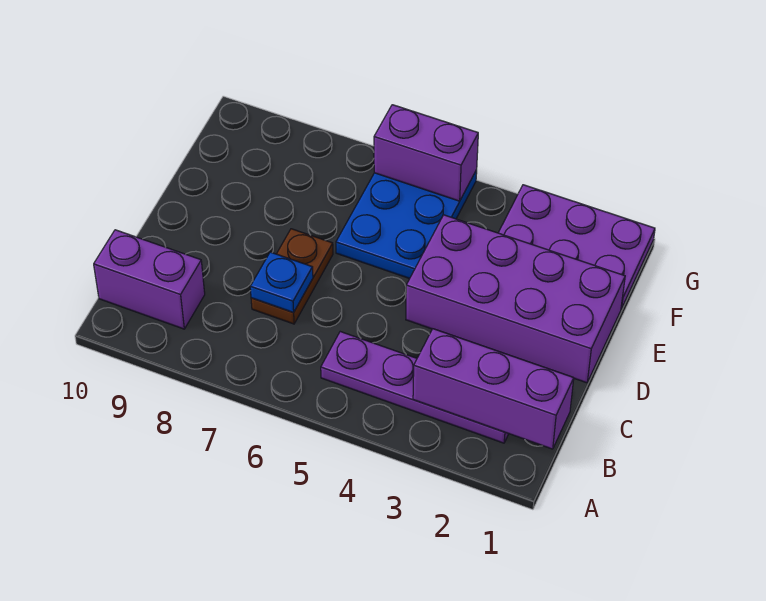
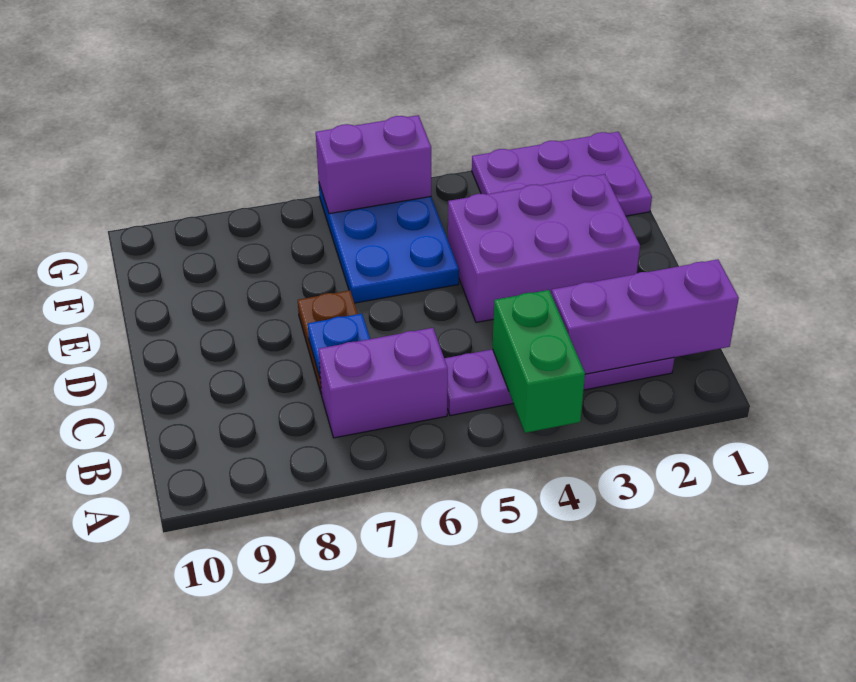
none -> green brick A4:B4 level 2
purple brick B9:B10 level 1 -> purple brick B6:B7 level 1
purple brick D1:E4 level 1 -> purple brick D2:E4 level 1

